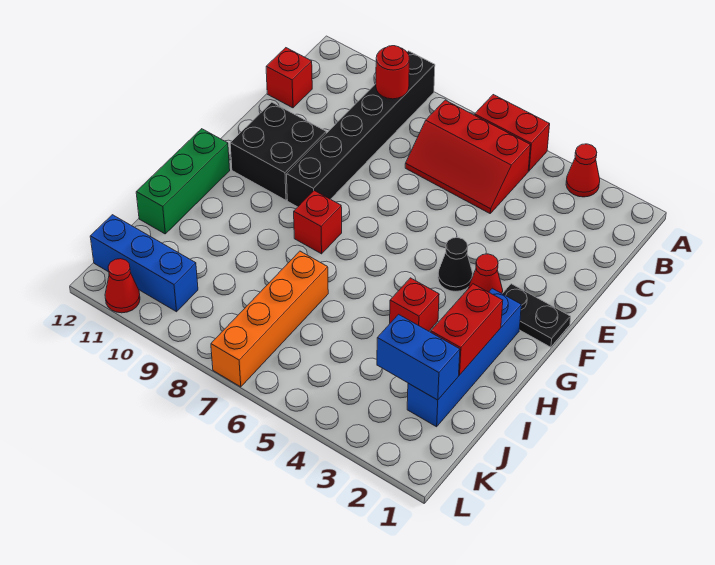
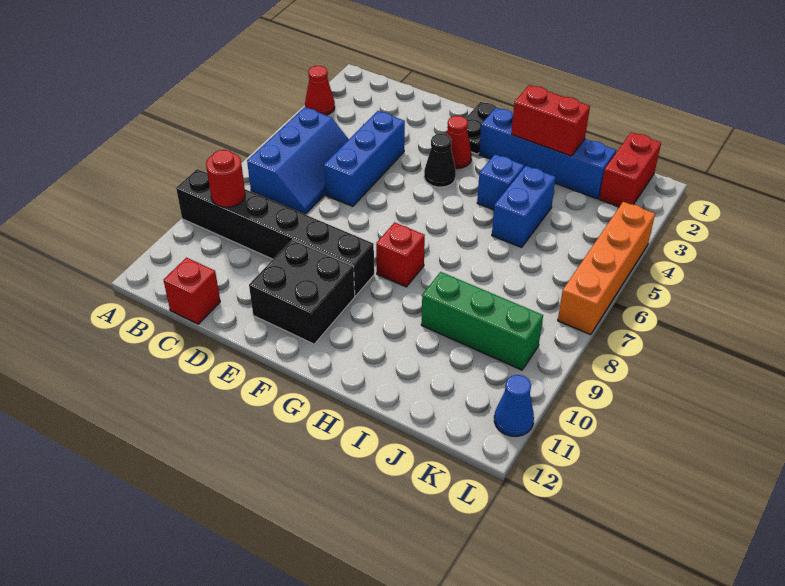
red brick A5:A6 level 1 -> red brick K1:K2 level 1
red slope B5:C7 level 1 top B -> blue slope B5:C7 level 1 top B
green brick G12:I12 level 1 -> green brick I9:K9 level 1
red brick H4 level 1 -> blue brick H4 level 1
orange brick I7:L7 level 1 -> orange brick L4:L7 level 1
blue brick J2:J3 level 2 -> blue brick I4:I5 level 1
blue brick K10:K12 level 1 -> blue brick D4:D6 level 1
red cone L11 level 1 -> blue cone L11 level 1

